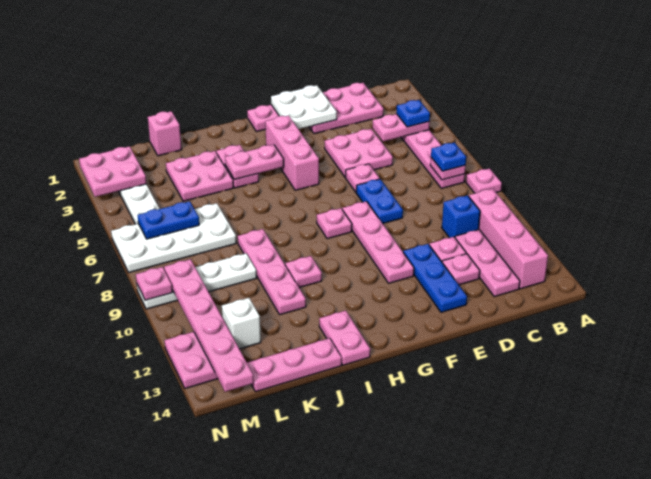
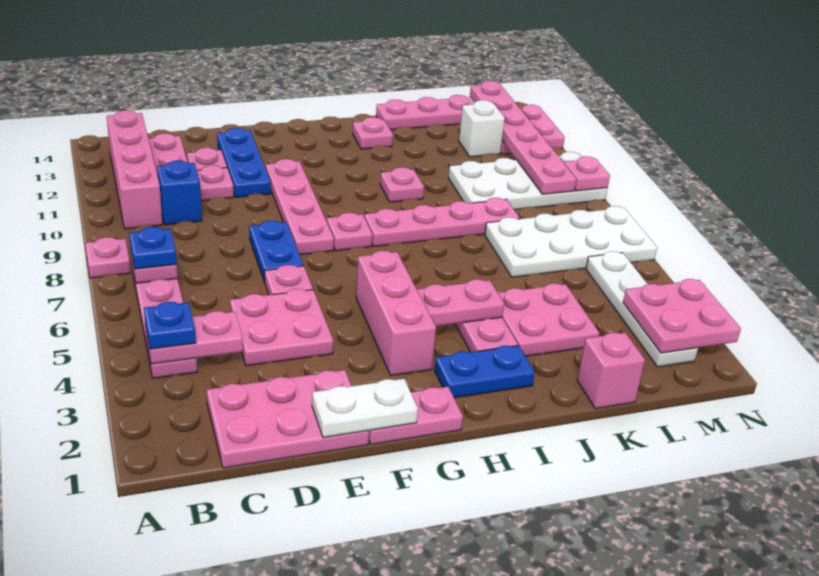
white plate E1:F2 level 2 -> white plate E1:F1 level 2
pink plate I13:I14 level 1 -> pink plate I13 level 1
pink plate J8:J11 level 1 -> pink plate H8:K8 level 1
white plate K9:N9 level 1 -> white plate K9:N10 level 1
blue plate L6:M6 level 2 -> blue plate H2:I2 level 1

